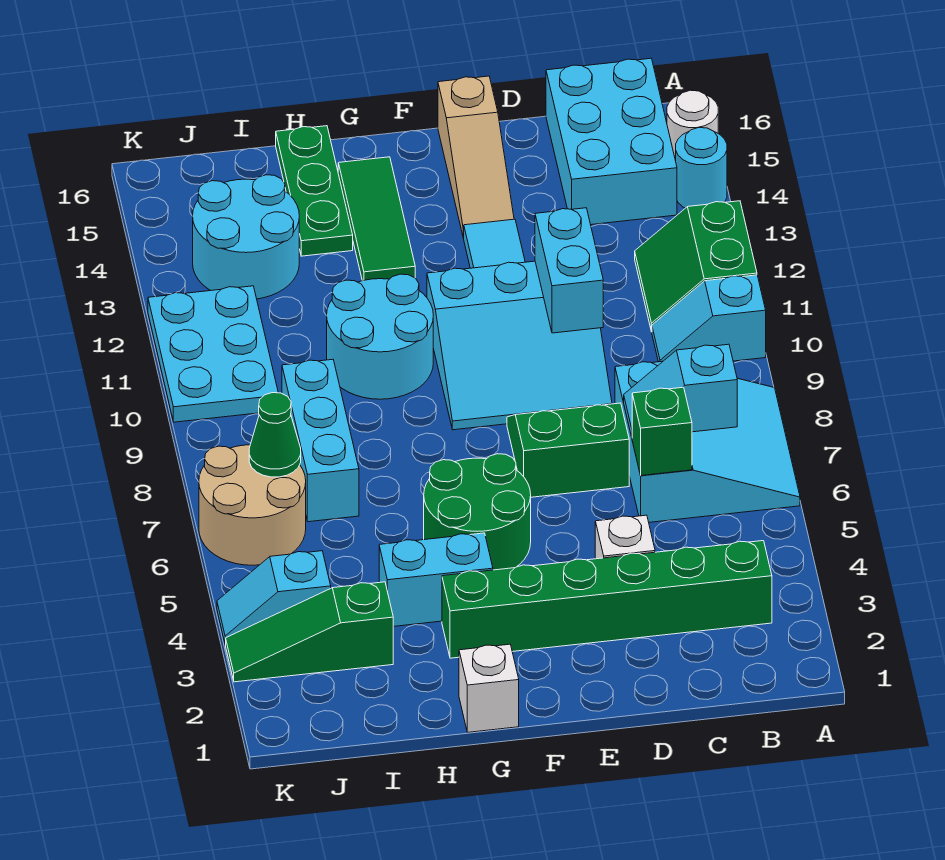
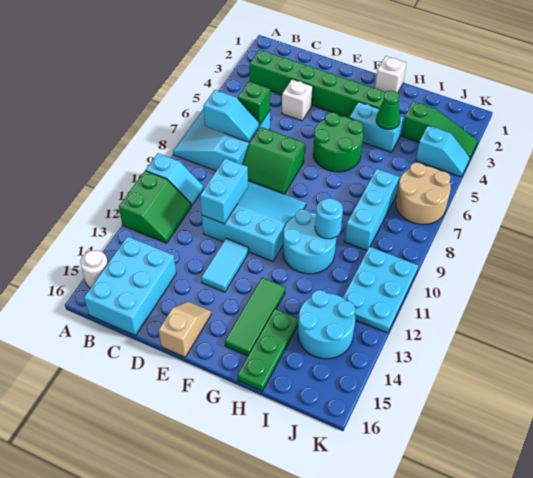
cyan round brick A14 level 1 -> cyan round brick H10 level 2
tan slope E14:E16 level 1 top 16 -> tan slope E15:E16 level 1 top 16
green cone J7 level 2 -> green cone H4 level 2

